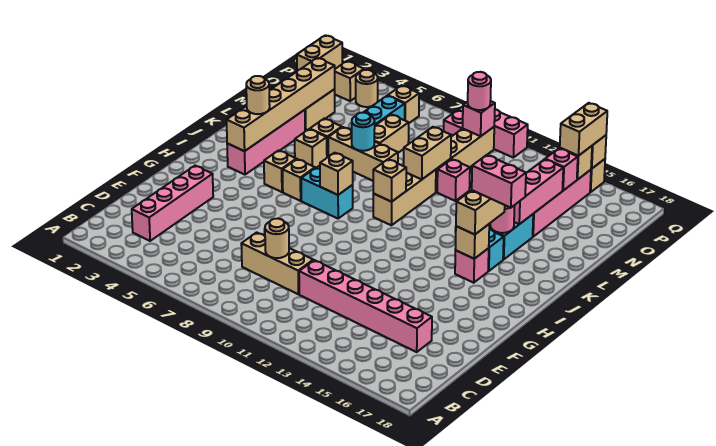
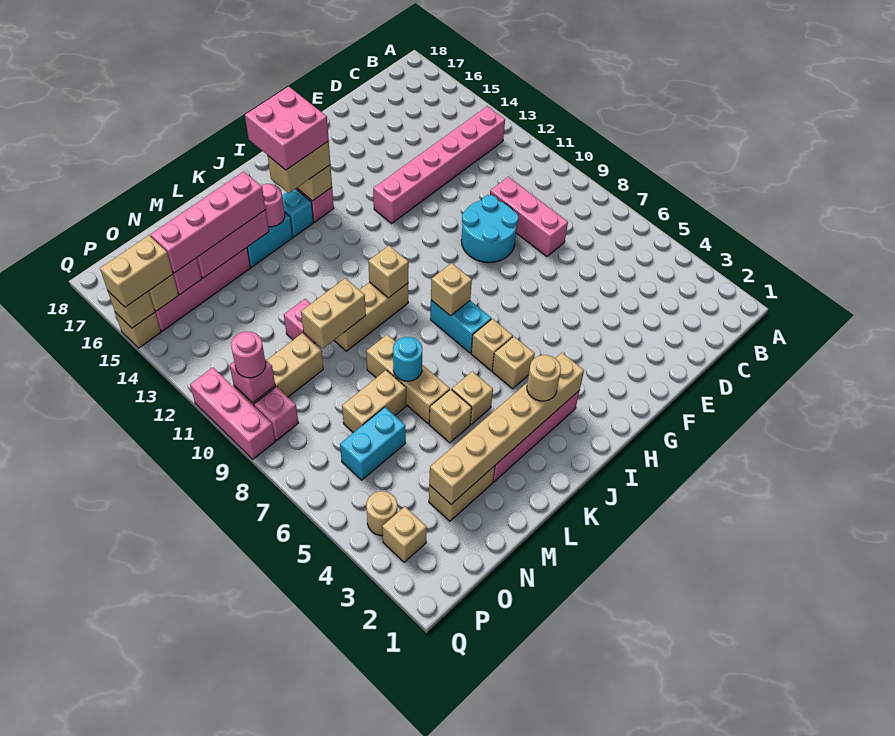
pink brick C3:F3 level 1 -> pink brick L15:O15 level 3
tan brick D8:D10 level 1 -> pink brick D8:D10 level 1
tan round brick D9 level 2 -> none
pink brick D11:D16 level 1 -> pink brick B13:G13 level 1
none -> cyan round brick E9:F10 level 1
pink brick J15:J16 level 4 -> pink brick I15:J16 level 4
tan brick P1:Q1 level 1 -> none
tan brick P6 level 1 -> none

